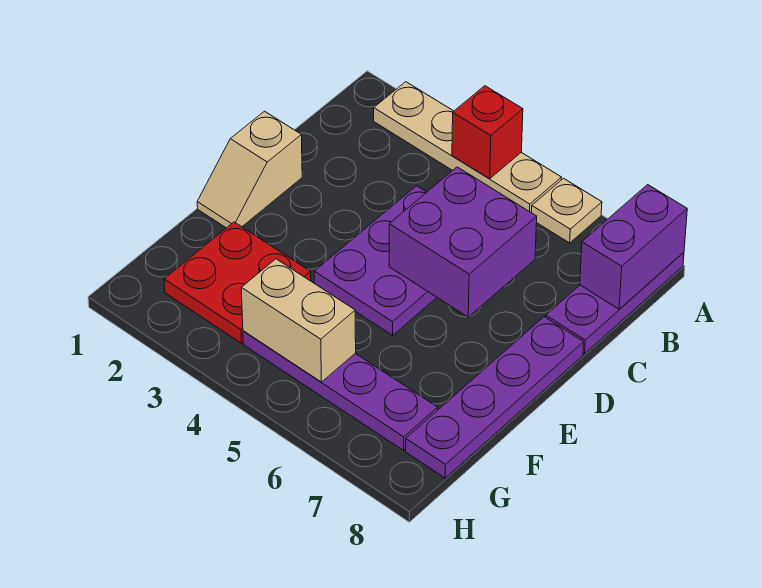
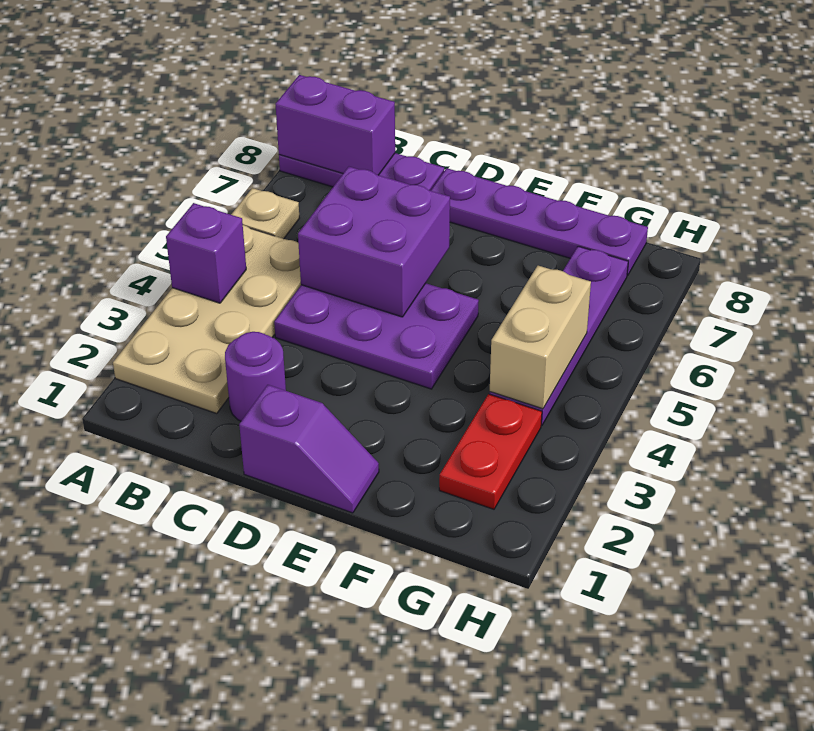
tan plate A2:A5 level 1 -> tan plate A2:B5 level 1
red brick A4 level 2 -> purple brick A4 level 2
none -> purple round brick C2 level 1
tan slope D1:E1 level 1 top D -> purple slope D1:E1 level 1 top D
red plate F2:G3 level 1 -> red plate G2:G3 level 1

